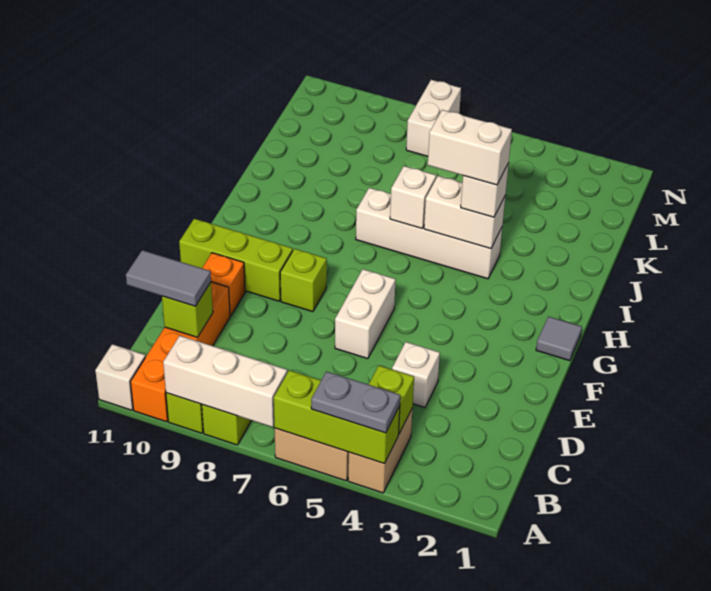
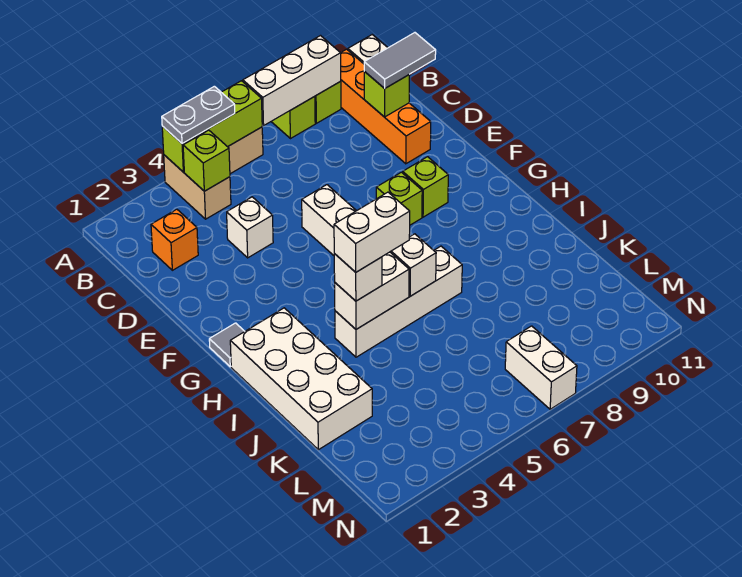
orange brick E10 level 1 -> orange brick C2 level 1
lime brick F9:F11 level 1 -> lime brick F9 level 1
none -> white brick H1:K2 level 1

